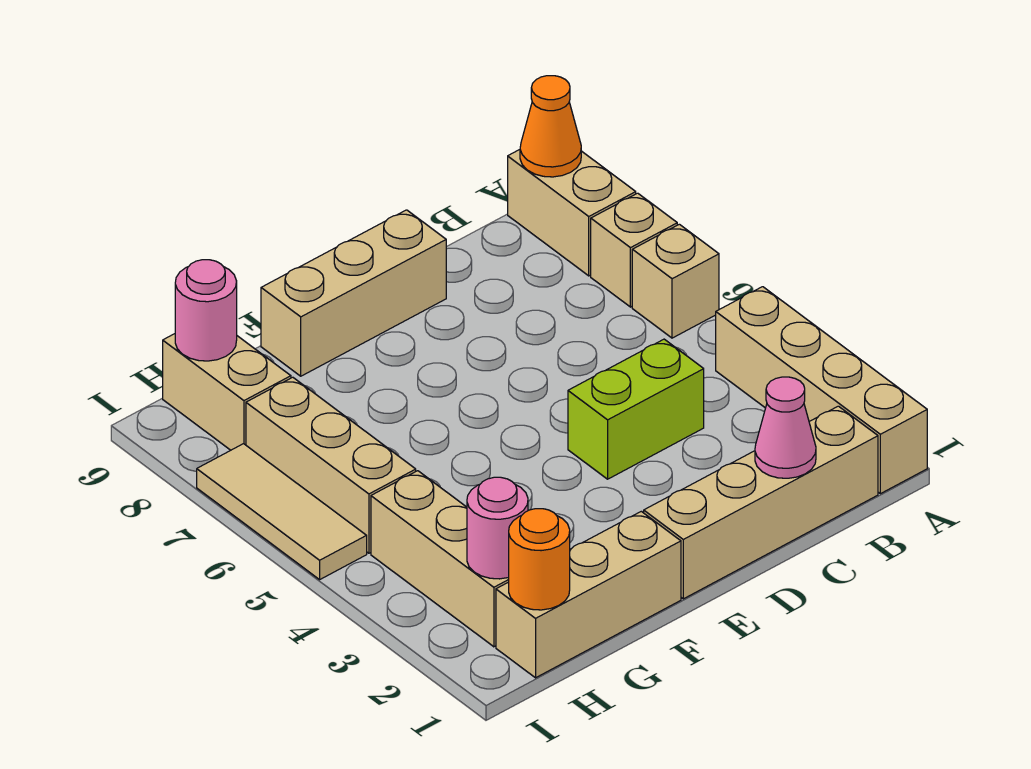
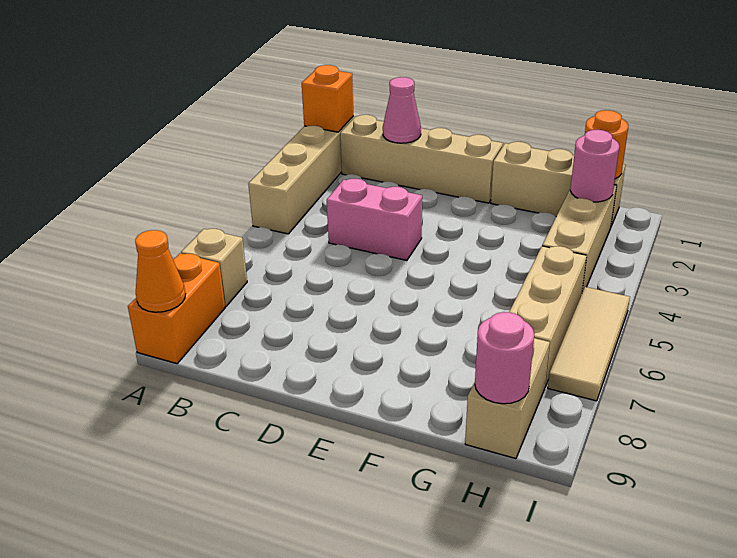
none -> orange brick A1 level 2
tan brick A6 level 1 -> none
tan brick A8:A9 level 1 -> orange brick A8:A9 level 1
lime brick C4:D4 level 1 -> pink brick C4:D4 level 1
tan brick D9:F9 level 1 -> none

